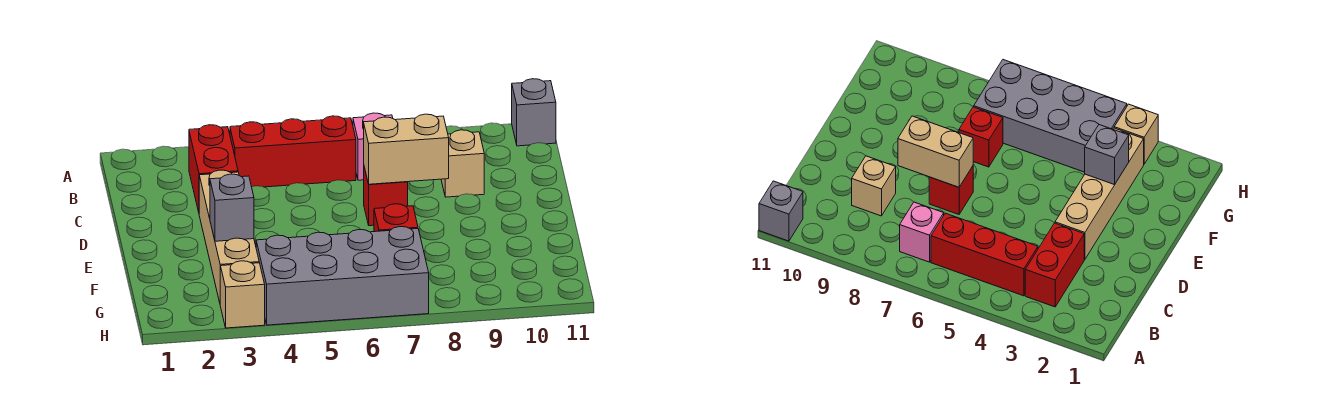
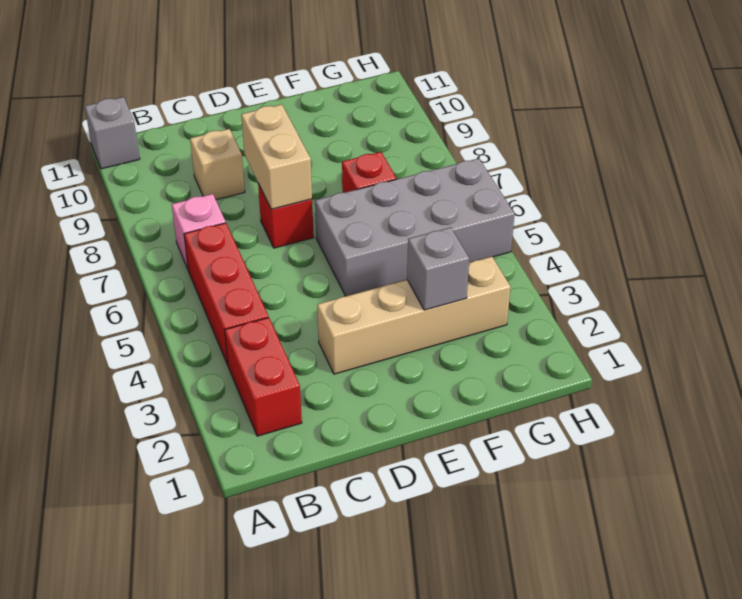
red brick B3:C3 level 1 -> red brick B2:B3 level 1
grey brick G4:H7 level 1 -> grey brick E5:H6 level 1
tan brick H3 level 1 -> none

